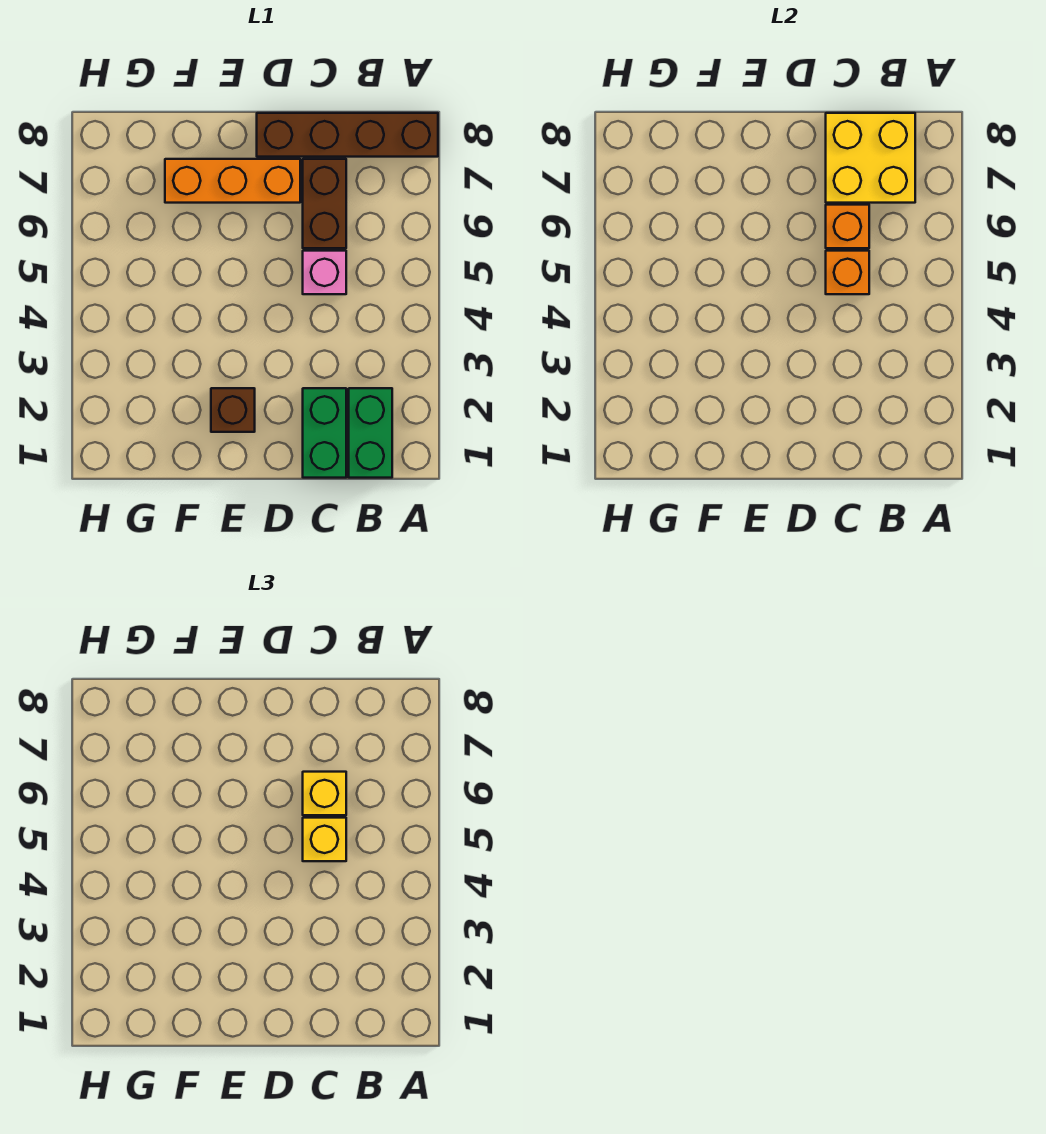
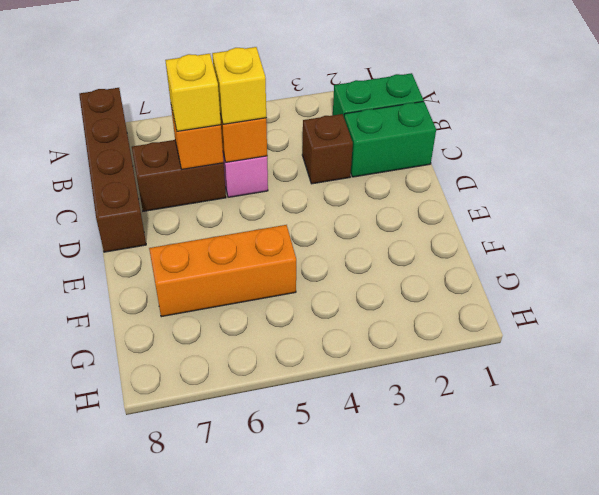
yellow brick B7:C8 level 2 -> none
orange brick D7:F7 level 1 -> orange brick F5:F7 level 1
brown brick E2 level 1 -> brown brick C3 level 1

